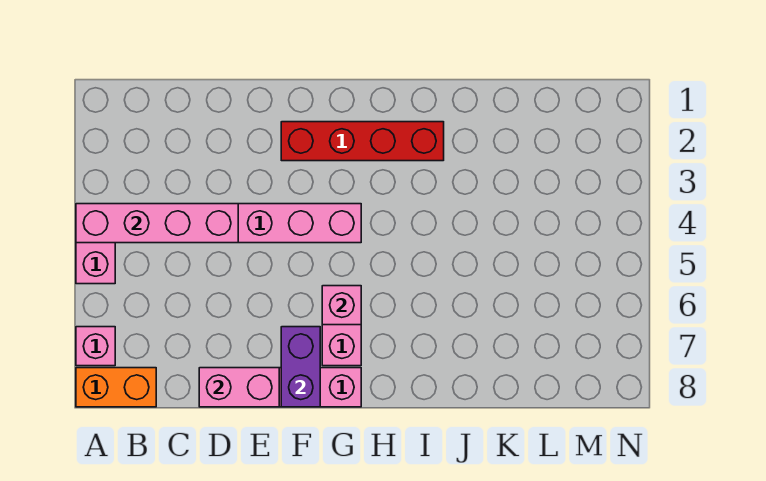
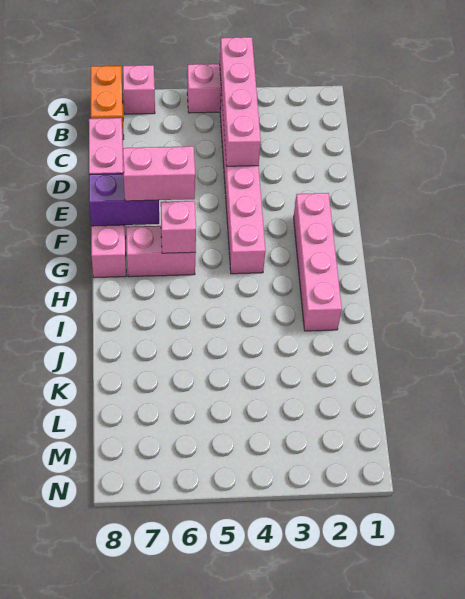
red brick F2:I2 level 1 -> pink brick F2:I2 level 1
none -> pink brick F6:F7 level 3

